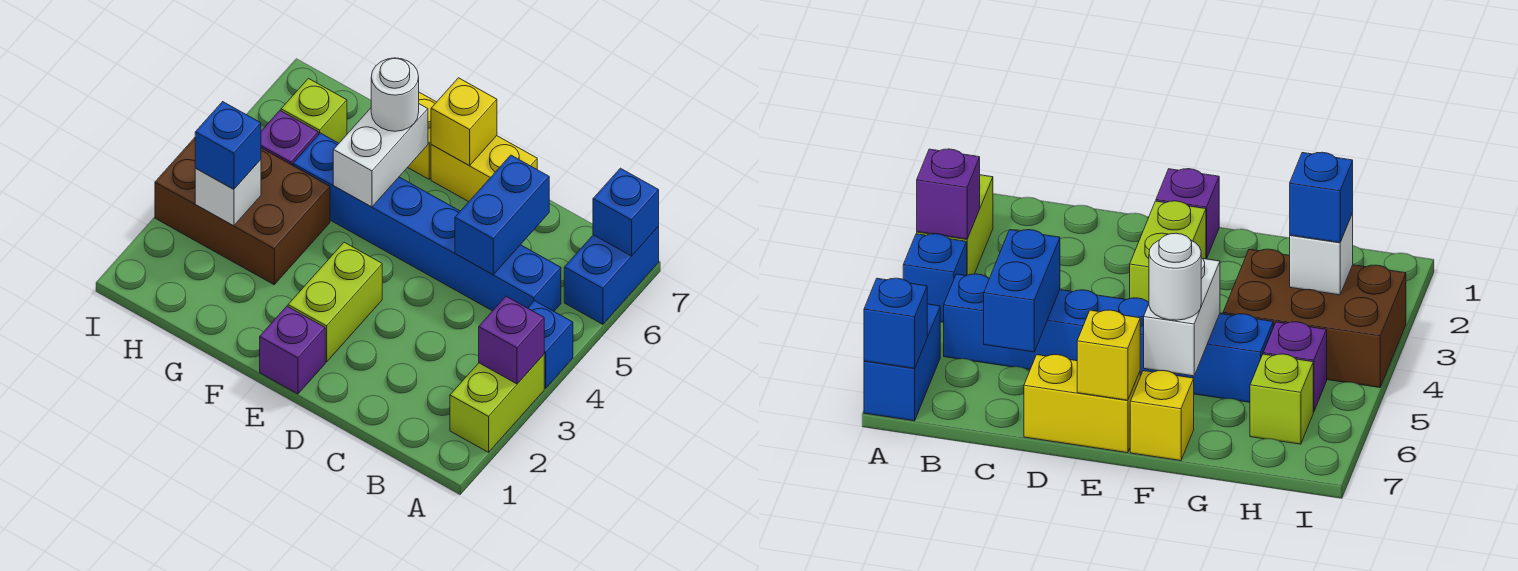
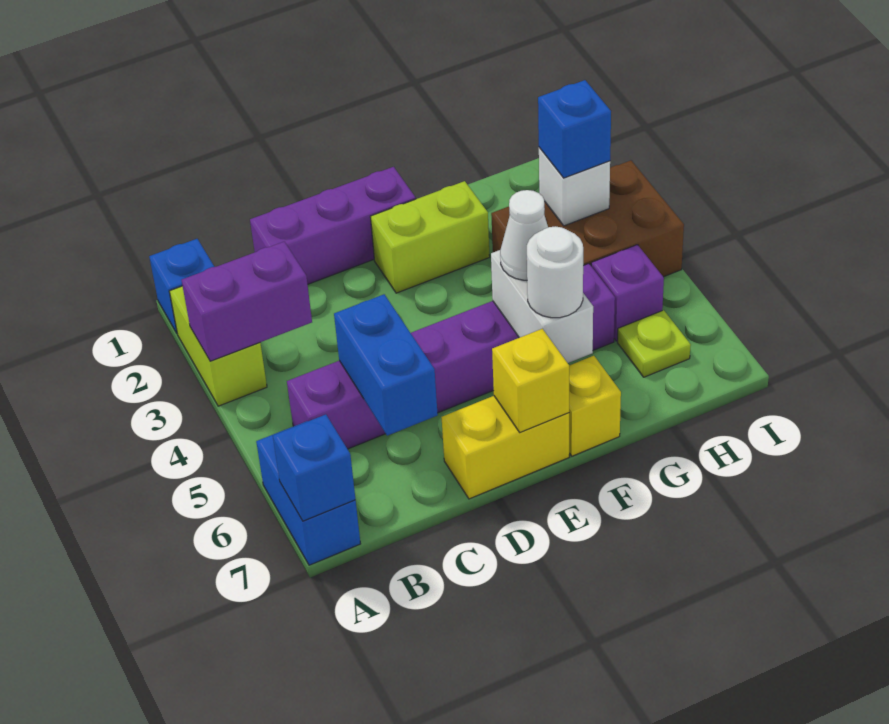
purple brick A3 level 2 -> purple brick A3:B3 level 2
blue brick A4 level 1 -> blue brick A1 level 1
blue brick B5:G5 level 1 -> purple brick B5:G5 level 1
purple brick E1 level 1 -> purple brick C1:E1 level 1
lime brick E2:E3 level 1 -> lime brick E2:F2 level 1
none -> white cone F5 level 3
lime brick H6 level 1 -> lime plate H6 level 1

